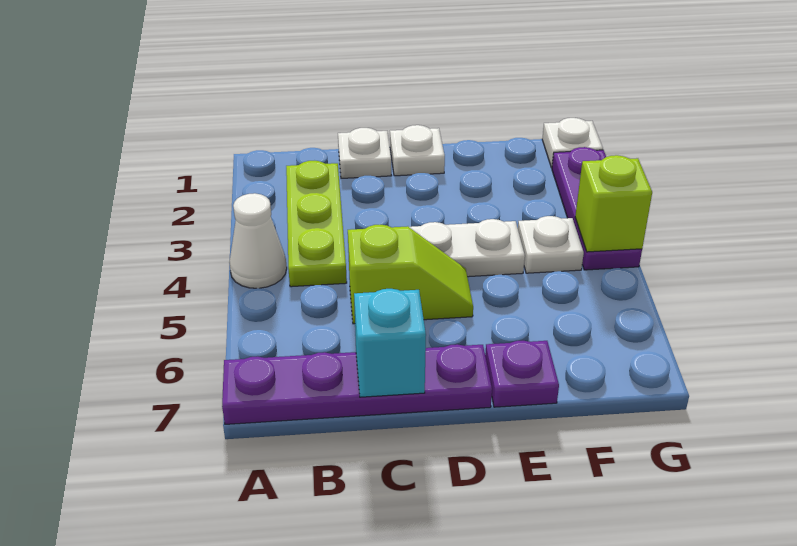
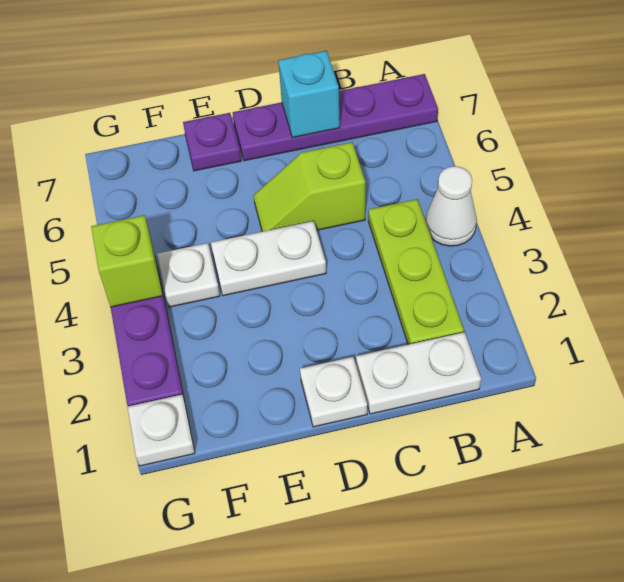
white plate C1 level 1 -> white plate B1:C1 level 1

